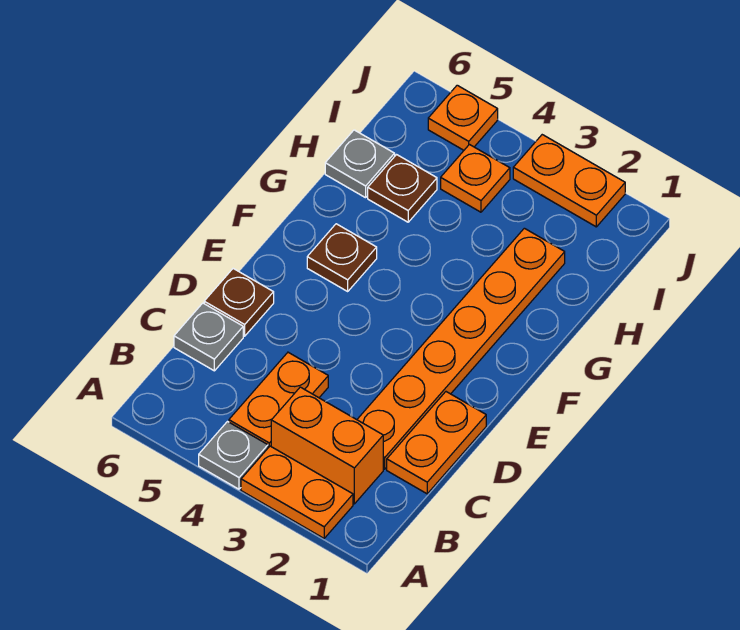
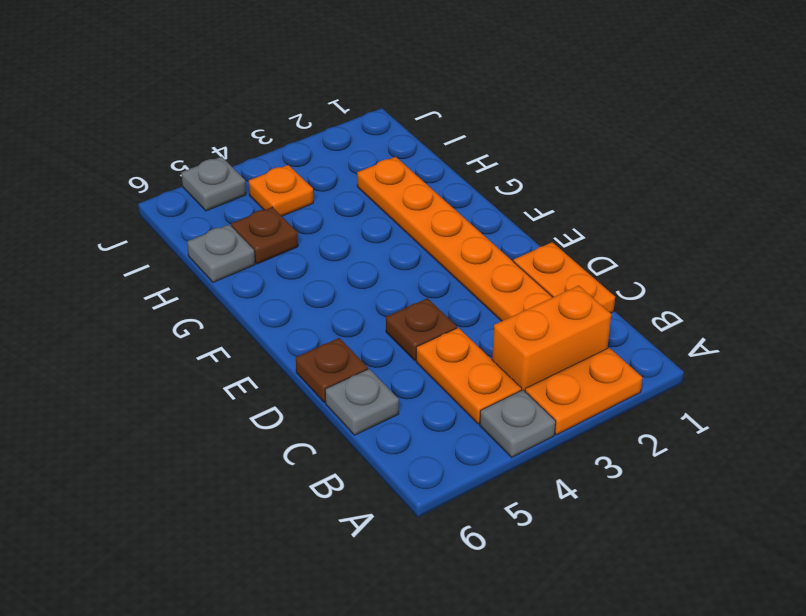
brown plate F5 level 1 -> brown plate D4 level 1
orange plate J2:J3 level 1 -> none
orange plate J5 level 1 -> grey plate J5 level 1

